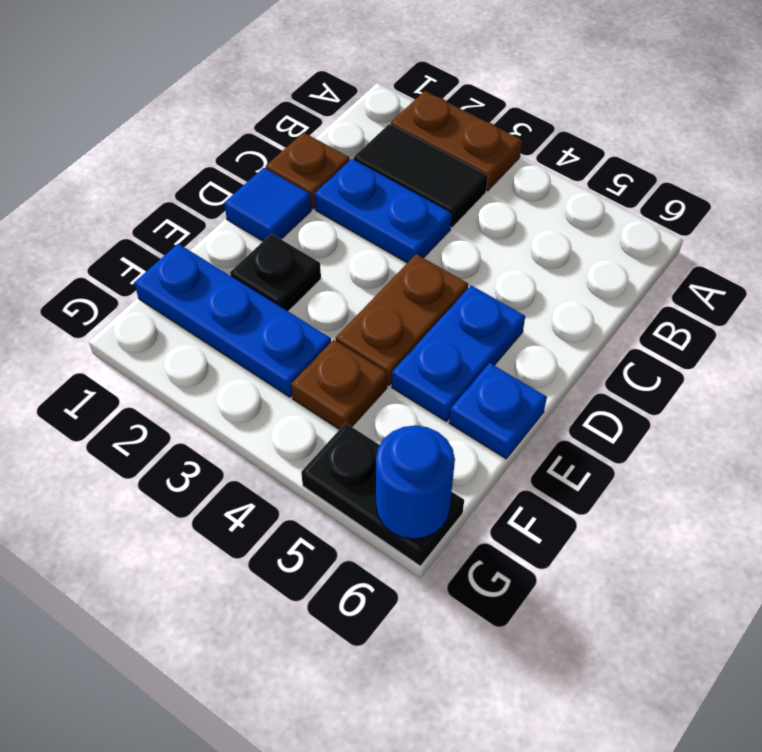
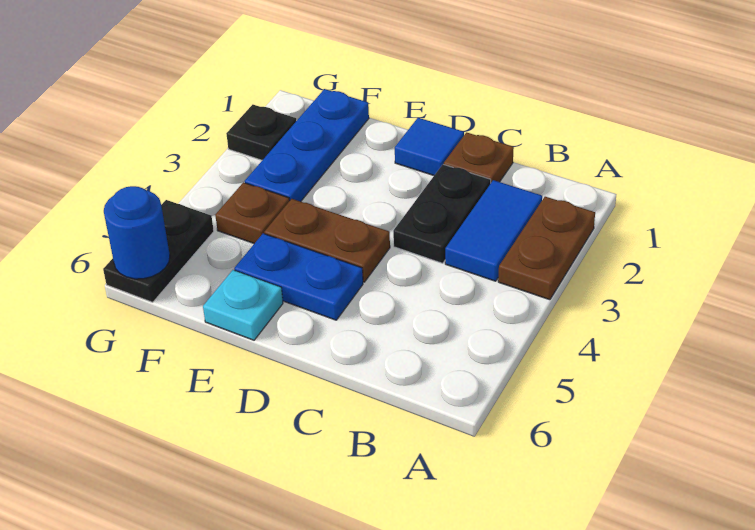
black tile B2:B3 level 1 -> blue tile B2:B3 level 1
blue plate C2:C3 level 1 -> black plate C2:C3 level 1
black plate E2 level 1 -> black plate G2 level 1
blue plate E6 level 1 -> cyan plate E6 level 1

